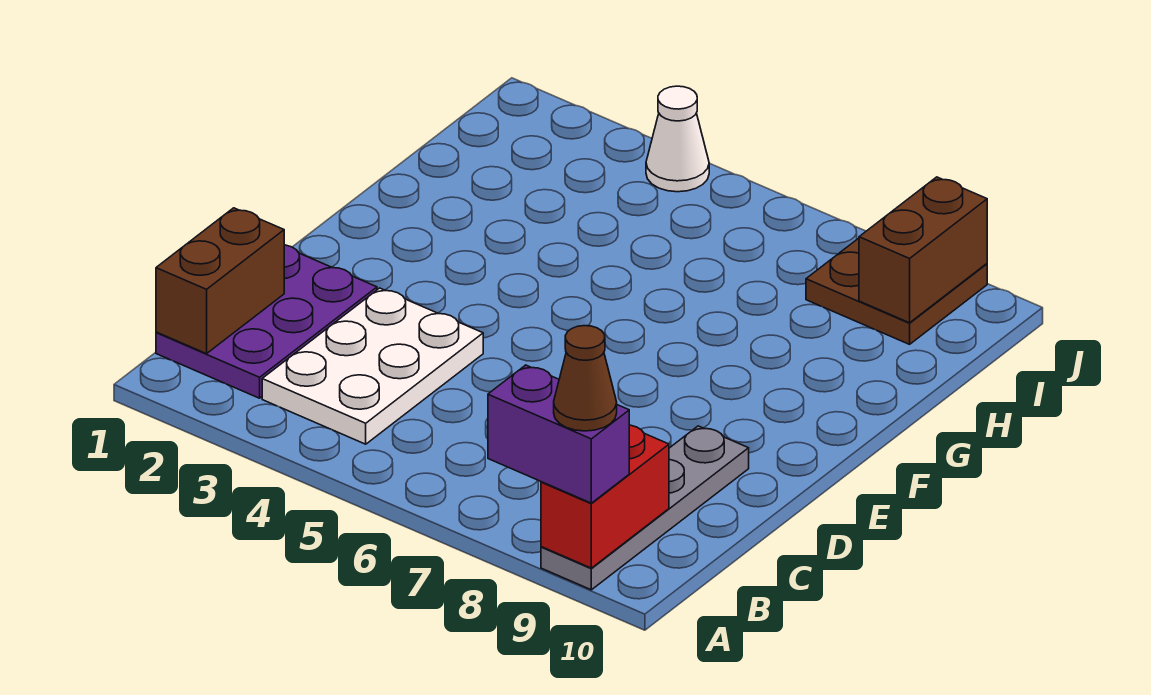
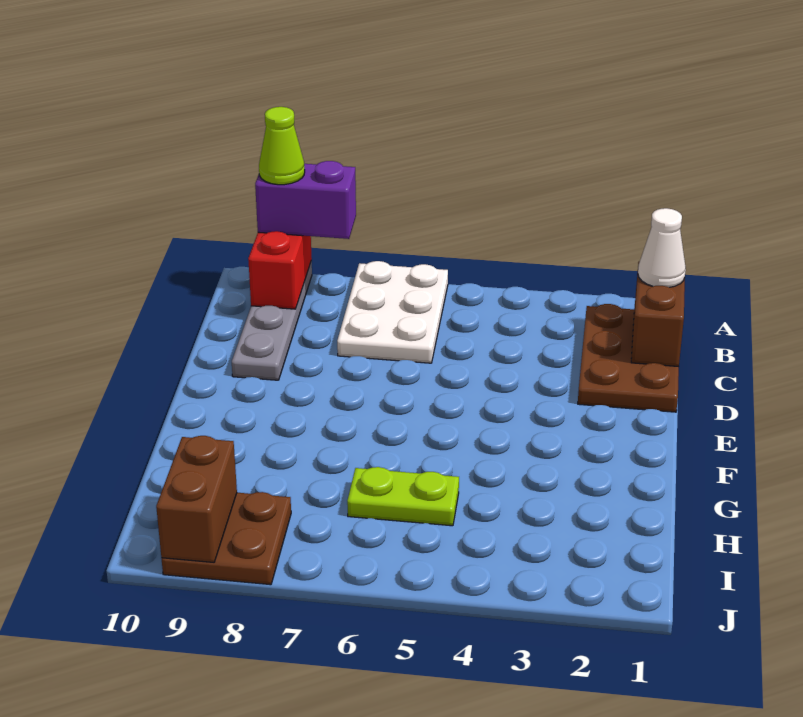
brown cone A9 level 4 -> lime cone A9 level 4
purple plate B1:D2 level 1 -> brown plate B1:D2 level 1
white plate B3:D4 level 1 -> white plate A6:C7 level 1
none -> lime plate H5:H6 level 1
white cone J4 level 1 -> white cone B1 level 3

